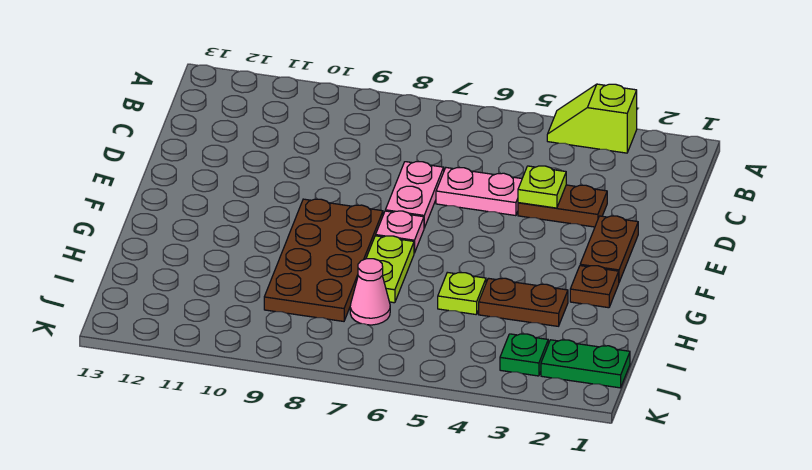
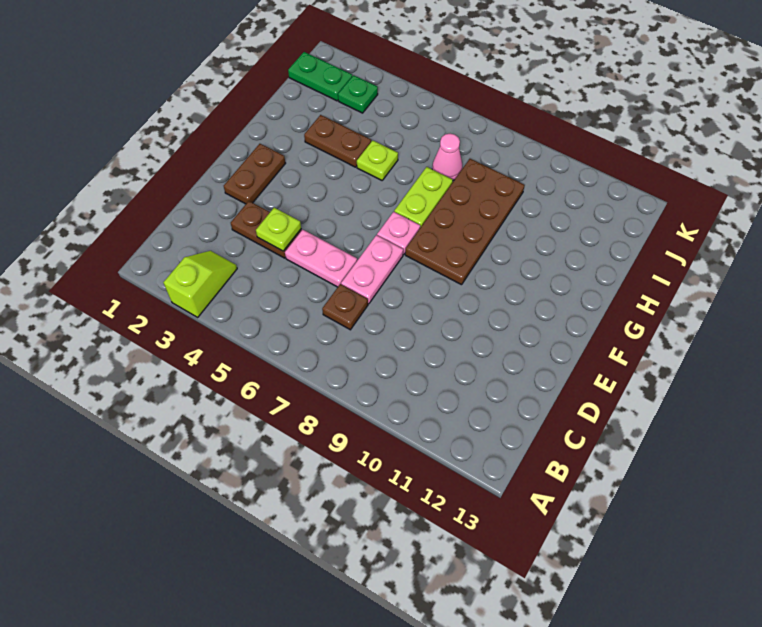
lime slope A3:A4 level 1 top 3 -> lime slope A3:B3 level 1 top A
brown plate G2 level 1 -> brown plate C7 level 1

